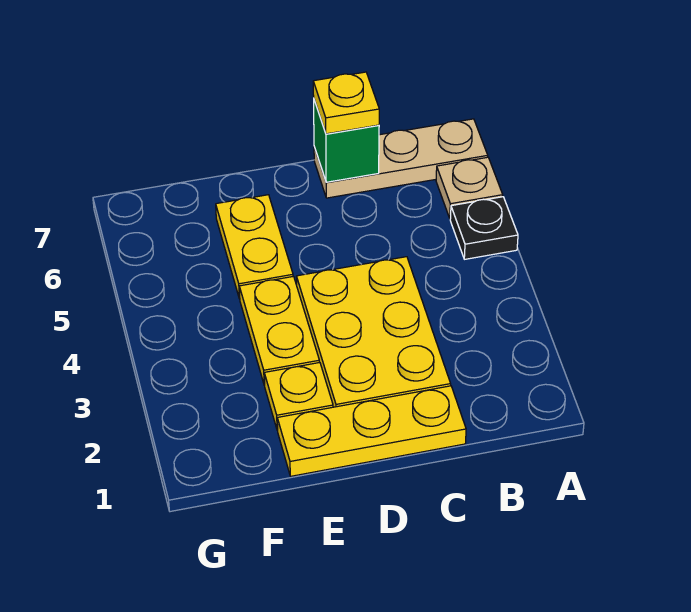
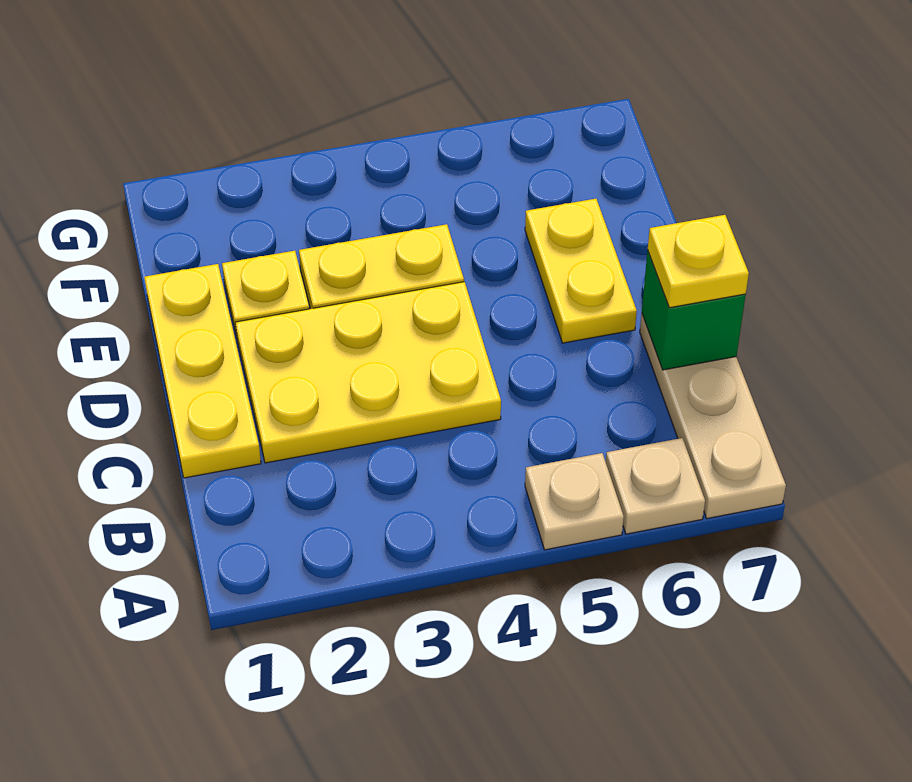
black plate A5 level 1 -> tan plate A5 level 1
yellow plate E5:E6 level 1 -> yellow plate D6:E6 level 1

